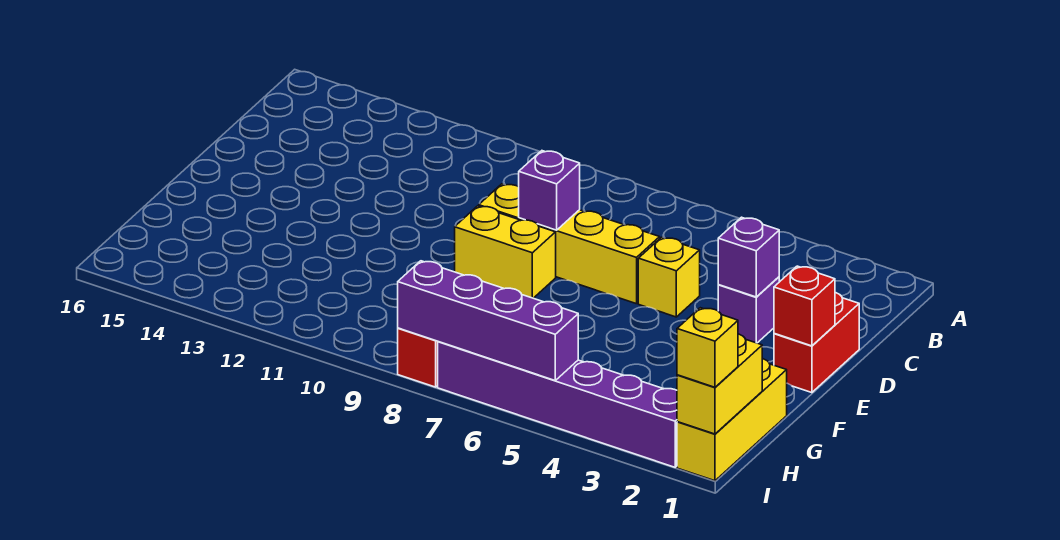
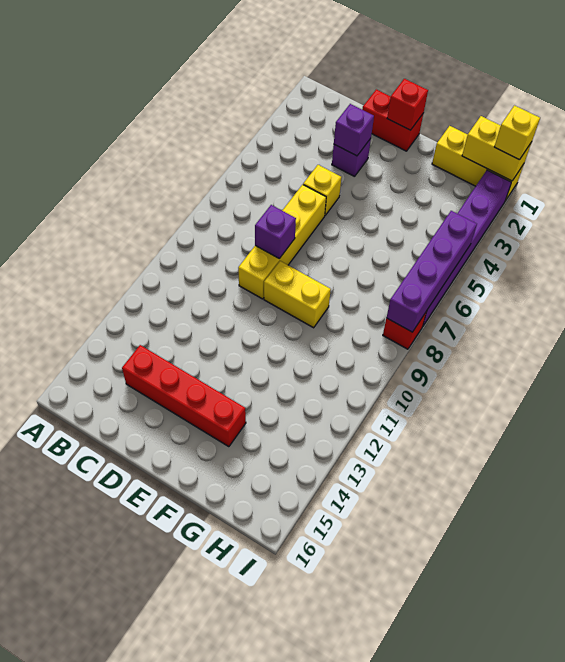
none -> red brick C14:F14 level 1
yellow brick E8:E9 level 1 -> yellow brick E9:F9 level 1

